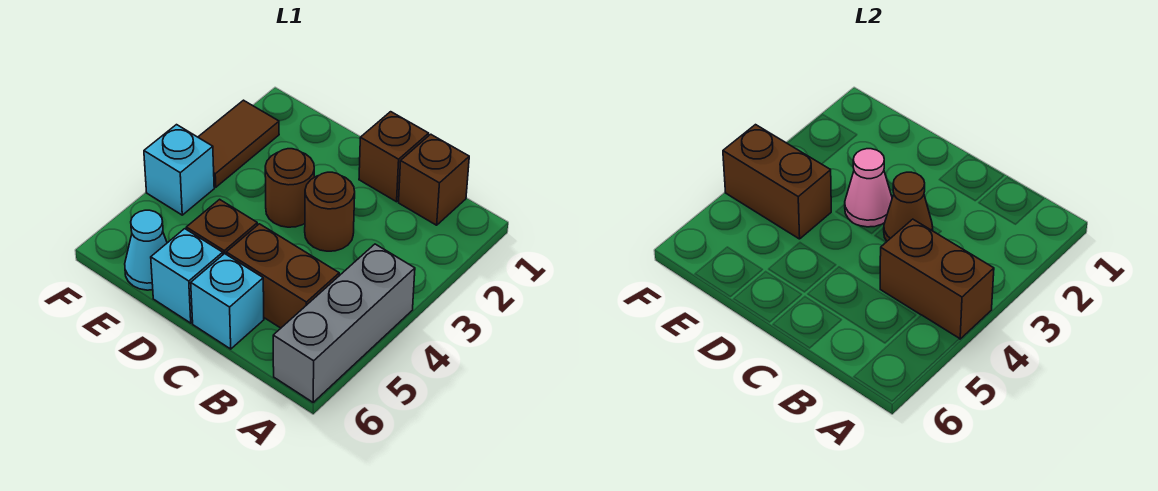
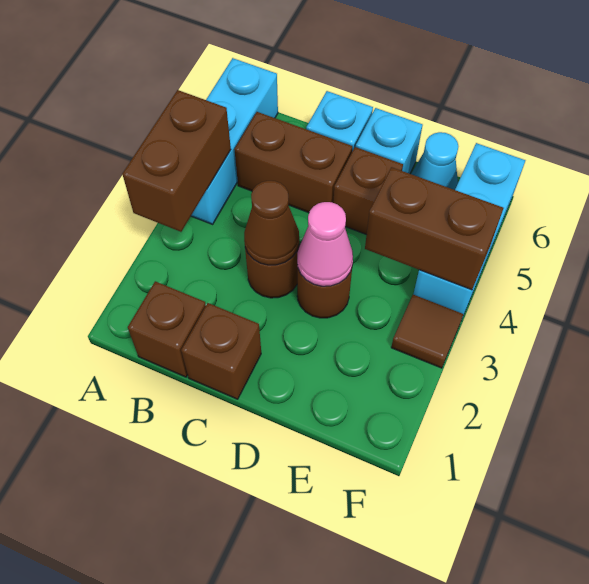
grey brick A4:A6 level 1 -> cyan brick A4:A6 level 1
brown brick A4:B4 level 2 -> brown brick A3:A4 level 2
brown tile F2:F3 level 1 -> brown tile F3 level 1
cyan brick F4 level 1 -> cyan brick F4:F6 level 1

